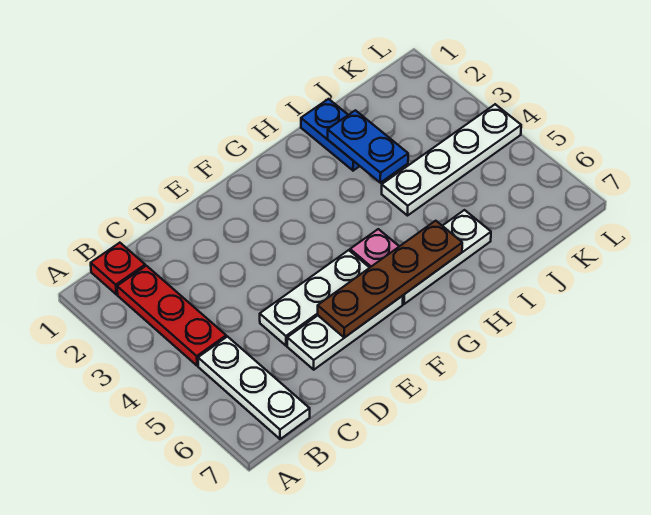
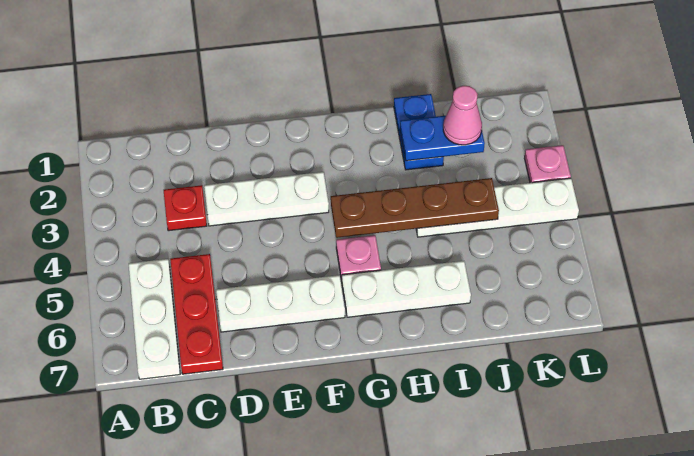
red plate B1 level 1 -> red plate C3 level 1
red plate B2:B4 level 1 -> red plate C5:C7 level 1
white plate D5:F5 level 1 -> white plate D3:F3 level 1
brown plate E6:H6 level 2 -> brown plate G4:J4 level 2
blue plate I2:I3 level 2 -> blue plate I2:J2 level 2
none -> pink cone J2 level 3
none -> pink plate L3 level 1

